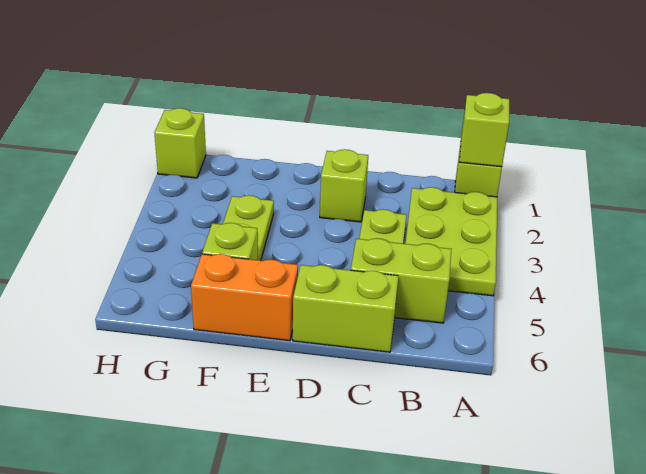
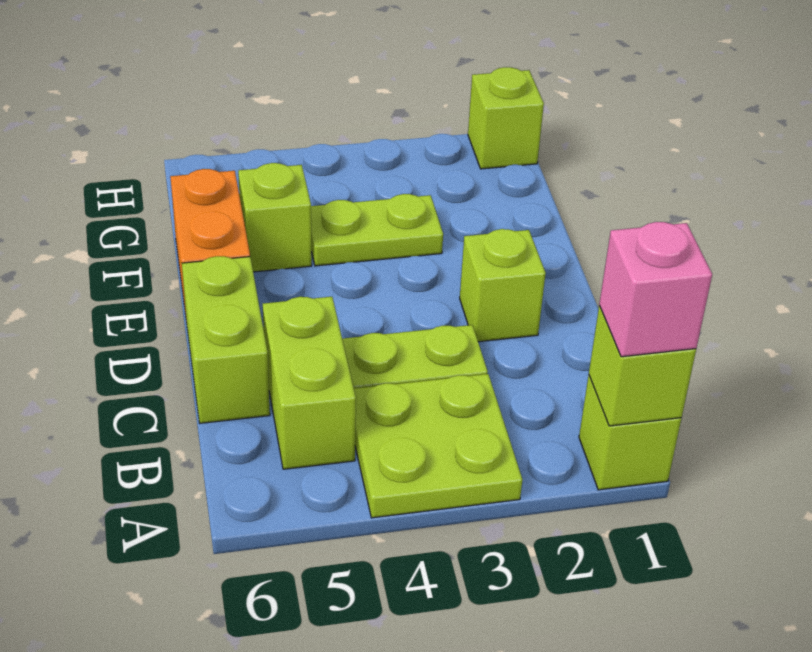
none -> pink brick A1 level 3
lime plate A2:B4 level 1 -> lime plate A3:B4 level 1

